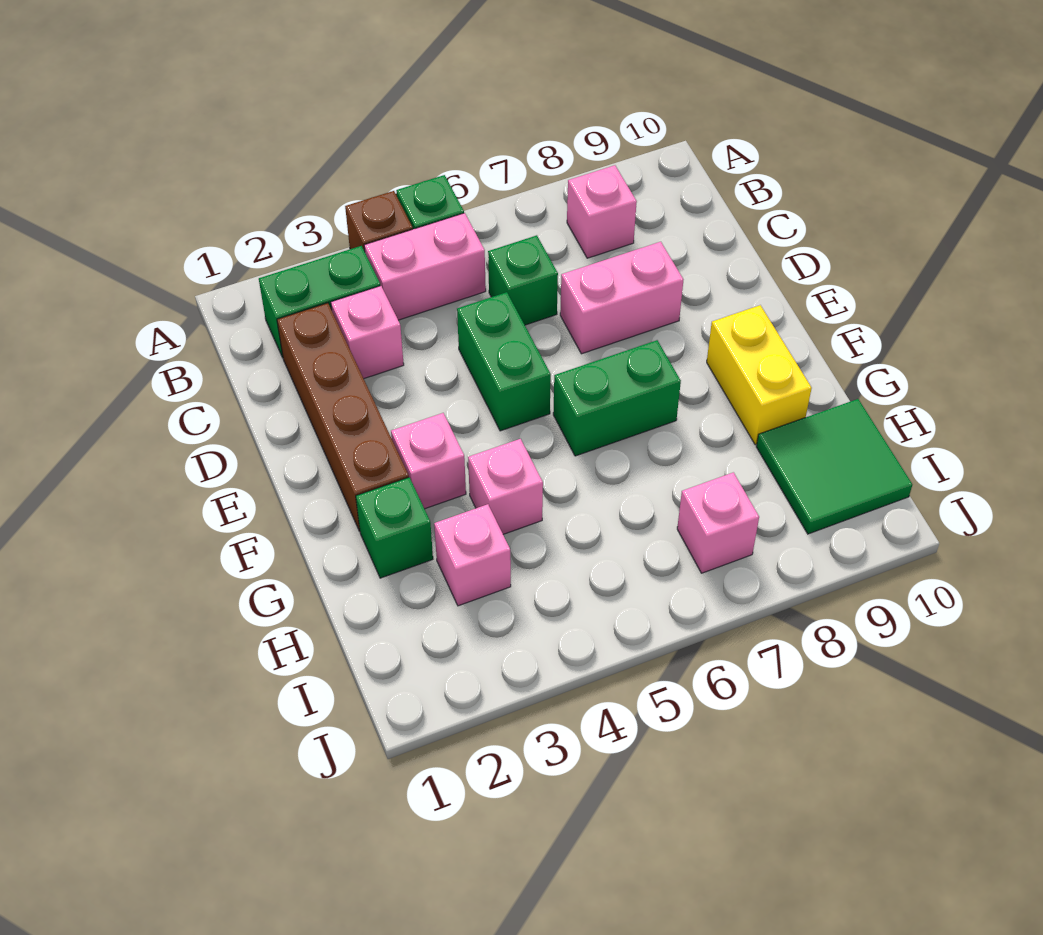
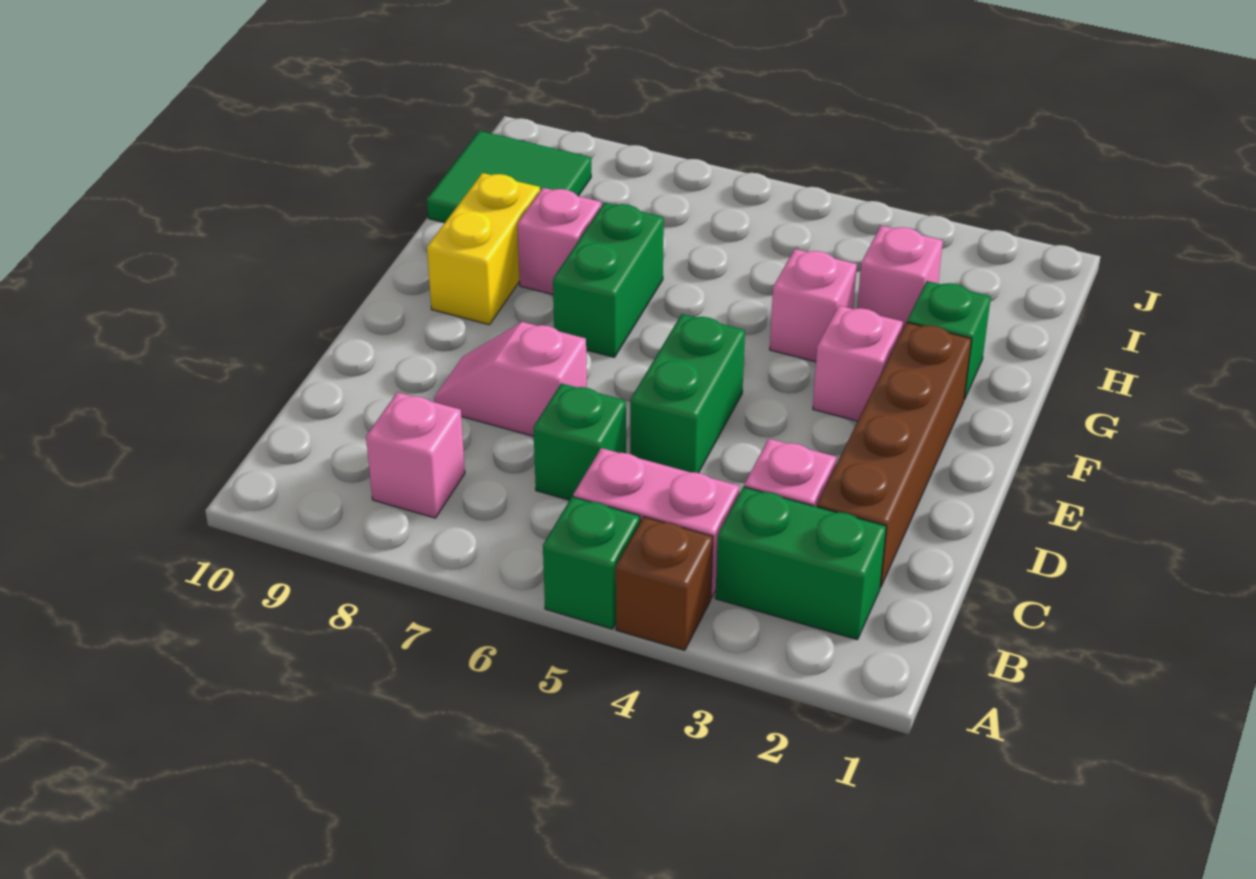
pink brick D7:D8 level 1 -> pink slope D7:D8 level 1 top 7
green brick F6:F7 level 1 -> green brick F7:G7 level 1
pink brick I7 level 1 -> pink brick G8 level 1

